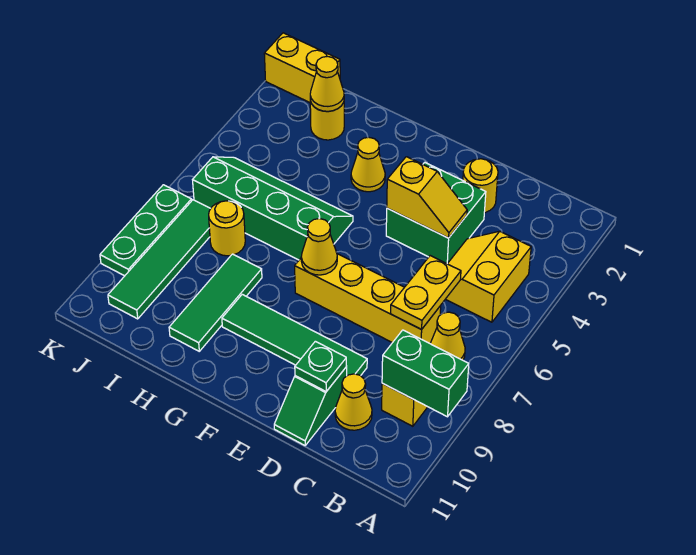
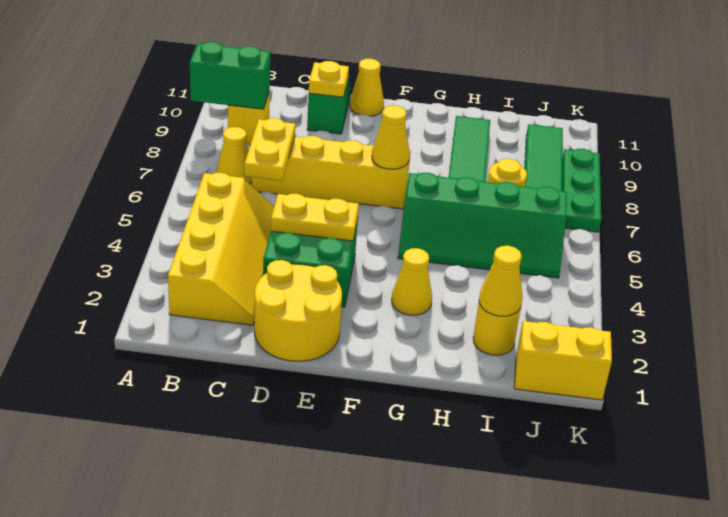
yellow slope B4:C5 level 1 top B -> yellow slope B2:C5 level 1 top B
yellow cone C10 level 1 -> yellow cone E11 level 1
yellow round brick D2 level 1 -> yellow round brick D1:E2 level 1
yellow slope D4:E4 level 2 top E -> yellow plate D4:E4 level 2
green tile D9:G9 level 1 -> none
green plate D10 level 2 -> yellow plate D10 level 2

